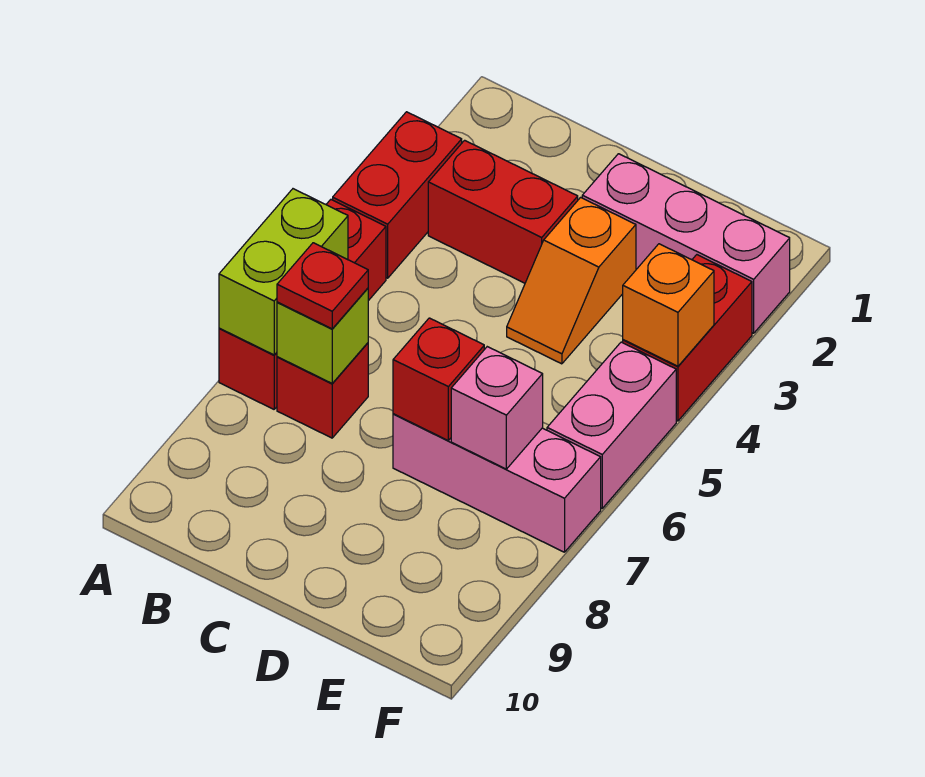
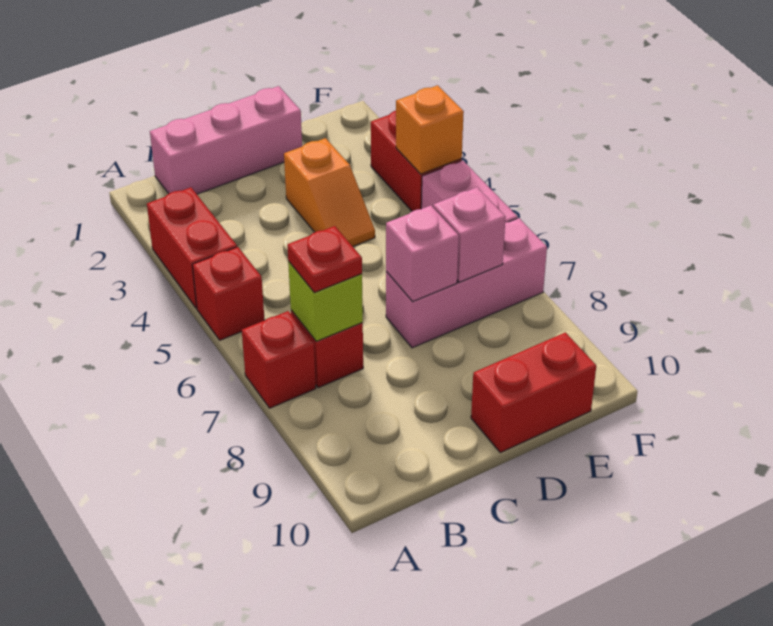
lime brick A6:A7 level 2 -> none
red brick B3:C3 level 1 -> red brick D10:E10 level 1
pink brick D2:F2 level 1 -> pink brick B1:D1 level 1
red brick D7 level 2 -> pink brick D7 level 2

